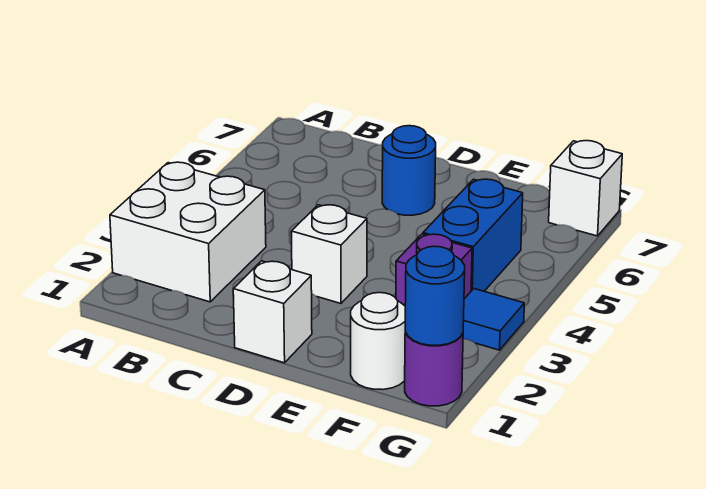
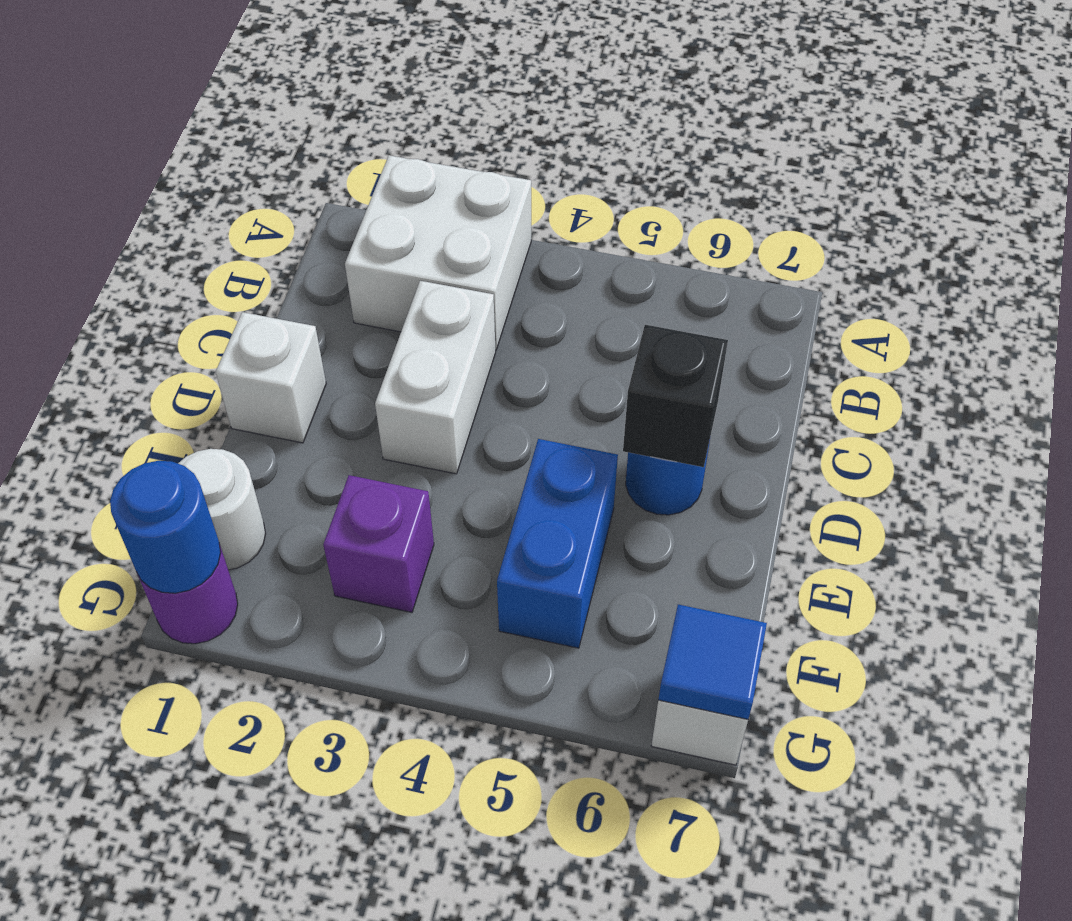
white brick D3 level 1 -> white brick C3:D3 level 1
none -> black brick D6 level 2
blue brick F4:F5 level 1 -> blue brick E5:F5 level 1
blue tile G3 level 1 -> blue tile G7 level 2

